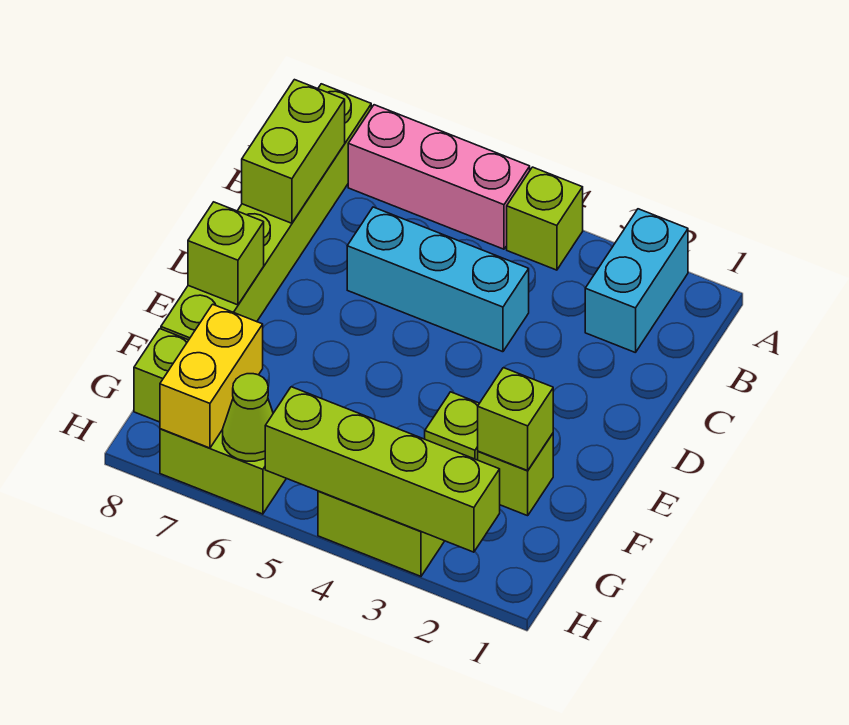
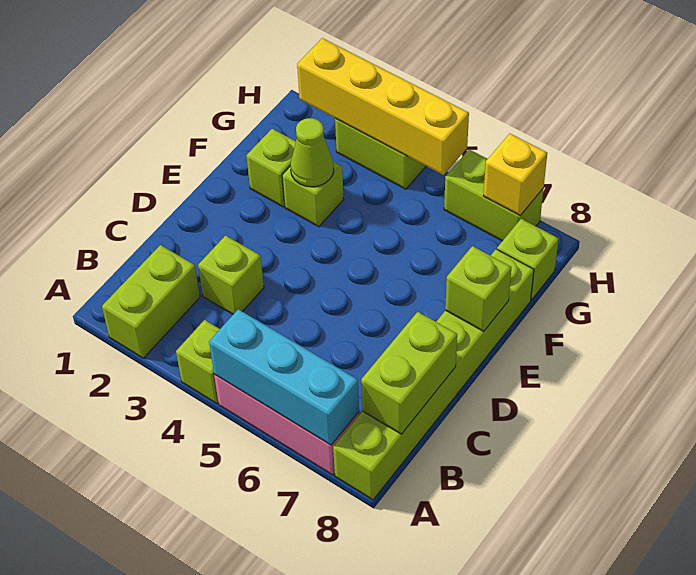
cyan brick A2:B2 level 1 -> lime brick A2:B2 level 1
cyan brick C4:C6 level 1 -> cyan brick A5:A7 level 2
lime brick F2 level 2 -> lime brick C3 level 1
yellow brick G7:H7 level 2 -> yellow brick H7 level 2
lime brick H2:H5 level 2 -> yellow brick H2:H5 level 2
lime cone H6 level 2 -> lime cone F3 level 2

